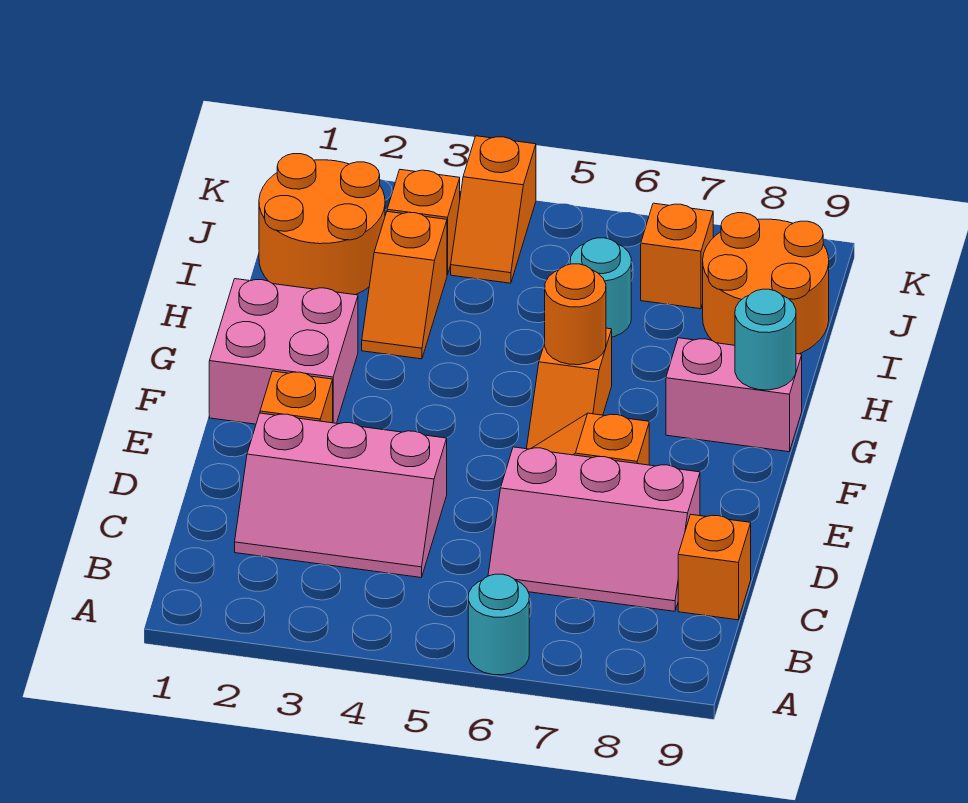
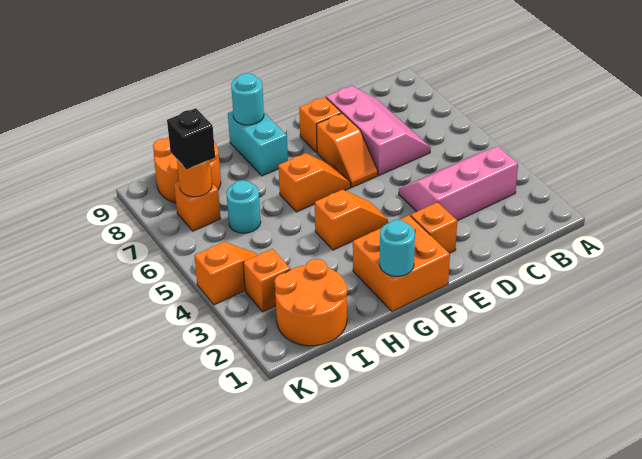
cyan round brick A6 level 1 -> cyan round brick G1 level 2
pink slope C2:D4 level 1 top D -> pink slope B3:D4 level 1 top 3
orange brick C9 level 1 -> orange brick E8 level 1
pink brick F1:G2 level 1 -> orange brick F1:G2 level 1
orange round brick G6 level 2 -> orange round brick J7 level 2
pink brick G8:G9 level 1 -> cyan brick G8:G9 level 1
orange slope H3:I3 level 1 top I -> orange slope F4:G4 level 1 top G
none -> black brick J7 level 3

